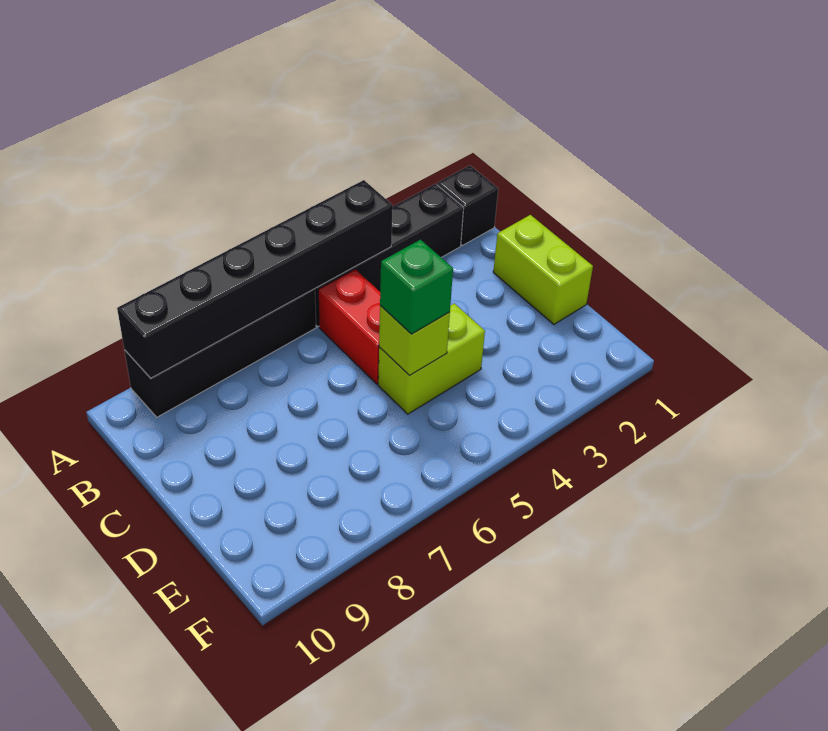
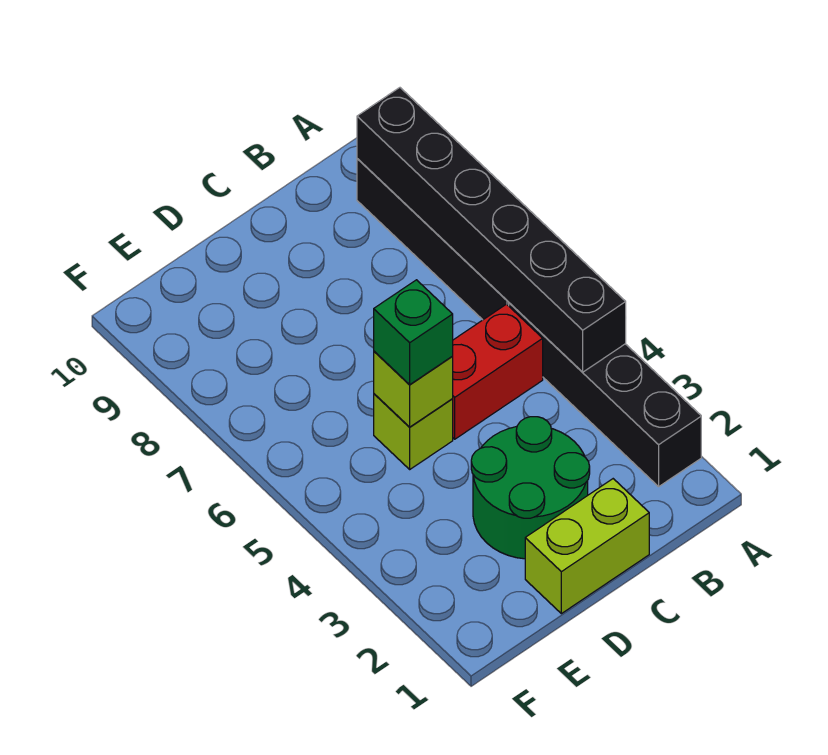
black brick A1 level 1 -> none
none -> green round brick C2:D3 level 1
lime brick D4:D5 level 1 -> lime brick D5 level 1

